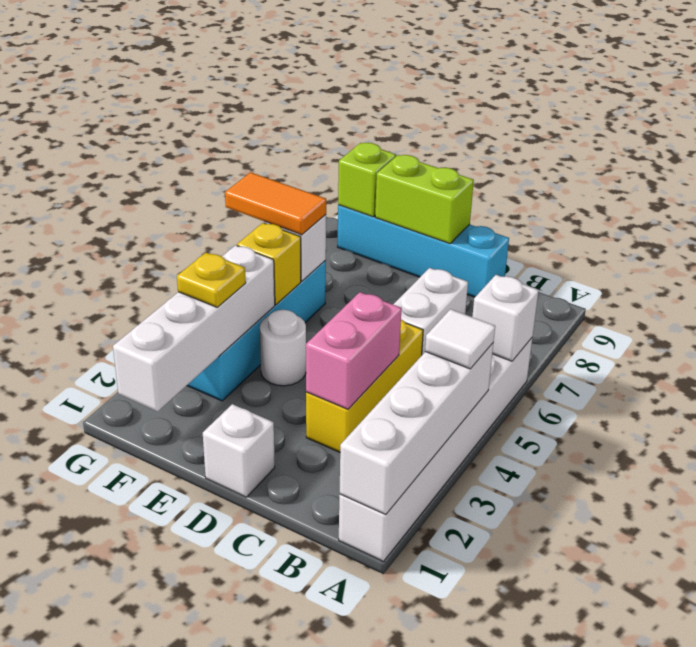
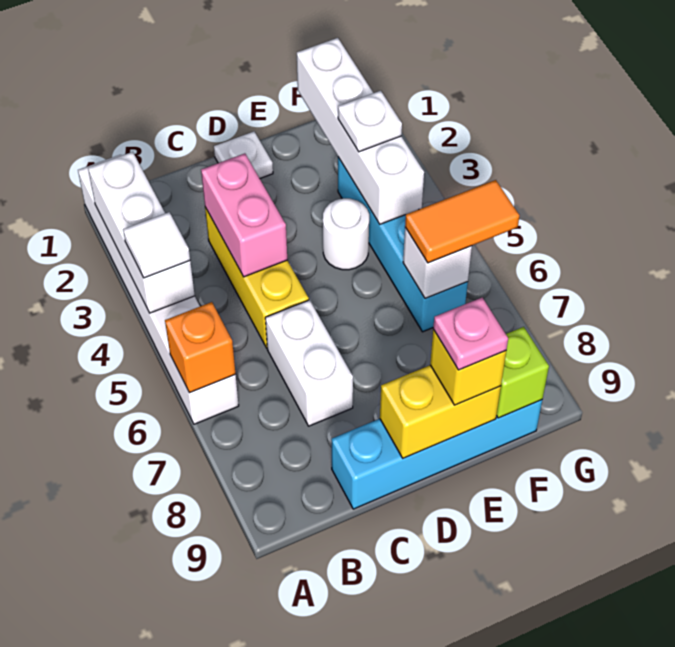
white brick A1:A4 level 2 -> white brick A2:A4 level 2
white brick A6 level 2 -> orange brick A6 level 2
white brick D1 level 1 -> white plate D1 level 1
lime brick D9:E9 level 2 -> yellow brick D9:E9 level 2
none -> pink plate E9 level 4
yellow plate F3 level 3 -> white plate F3 level 3
yellow brick F5 level 2 -> yellow brick E9 level 3

